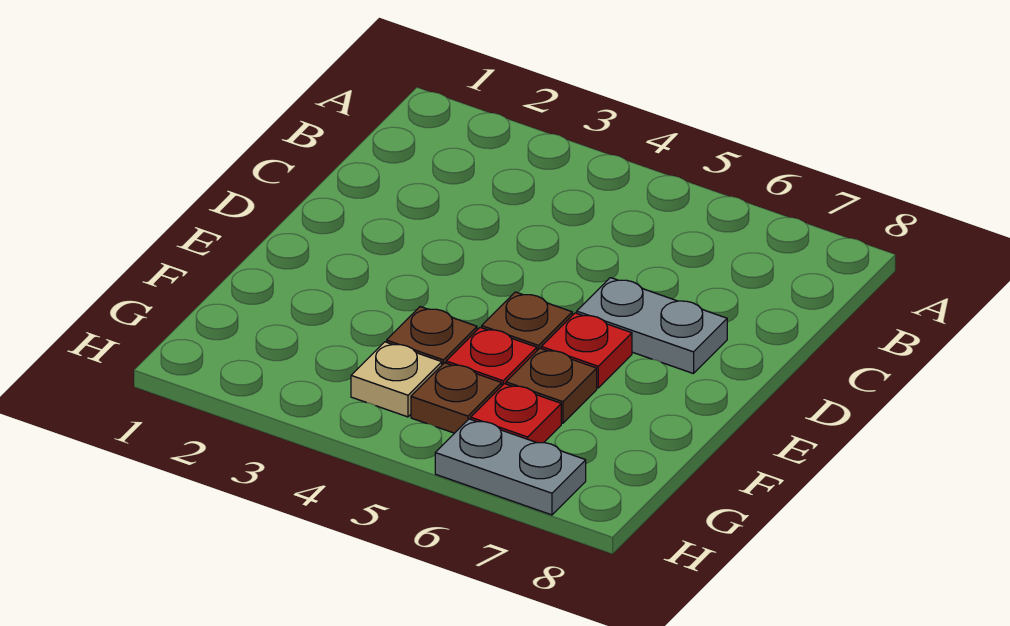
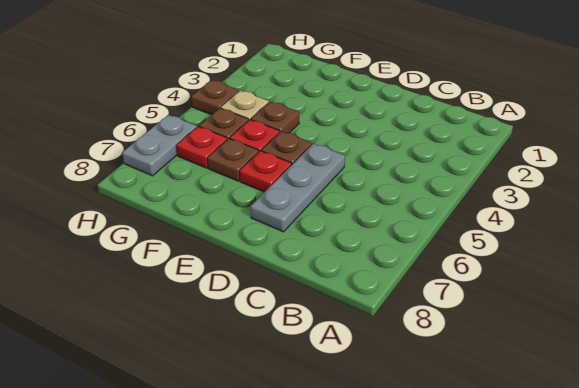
grey plate D6:D7 level 1 -> grey plate D5:D7 level 1
none -> brown plate H4 level 1

